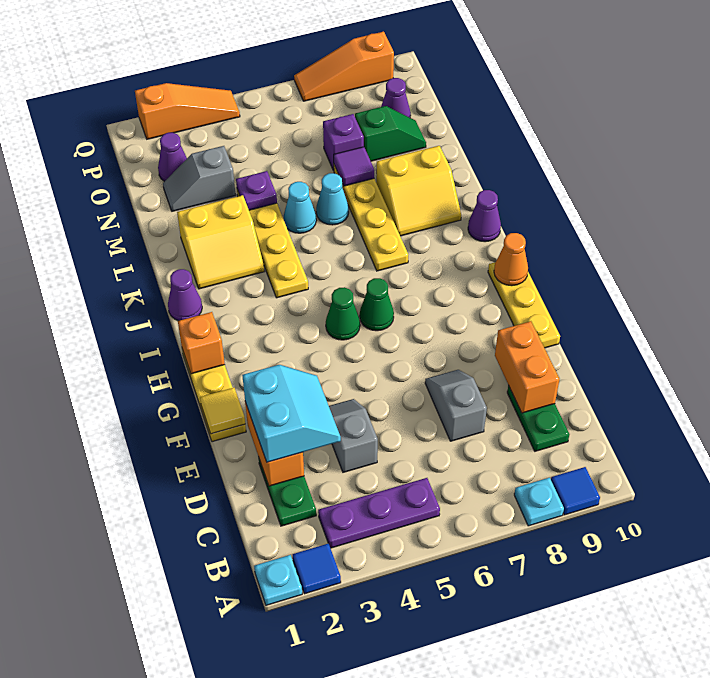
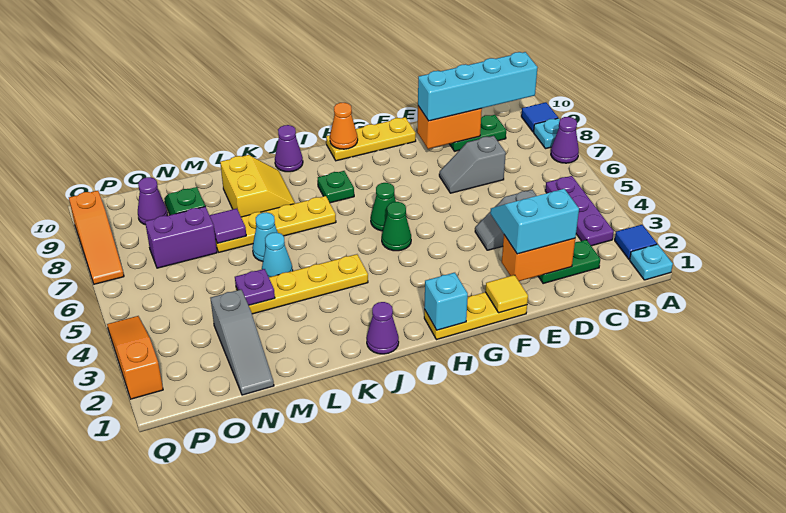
none -> cyan brick B9:E9 level 3
orange brick H1 level 2 -> cyan brick H1 level 2
none -> green plate I8 level 1
yellow slope K2:L3 level 1 top L -> none
grey slope N2:N3 level 1 top 3 -> grey slope N1:N3 level 1 top 3
purple brick N7 level 1 -> purple brick N7:O7 level 1
purple cone O2 level 1 -> purple cone A7 level 1

